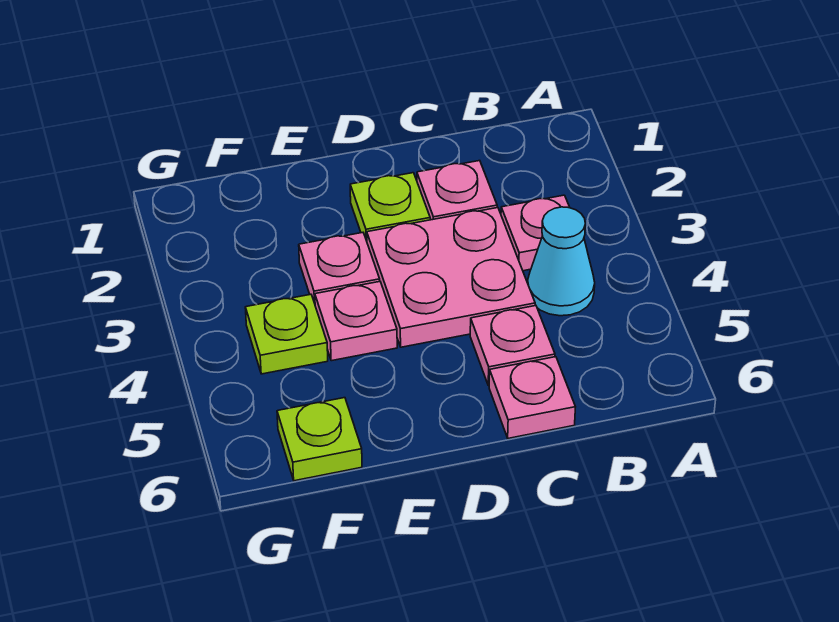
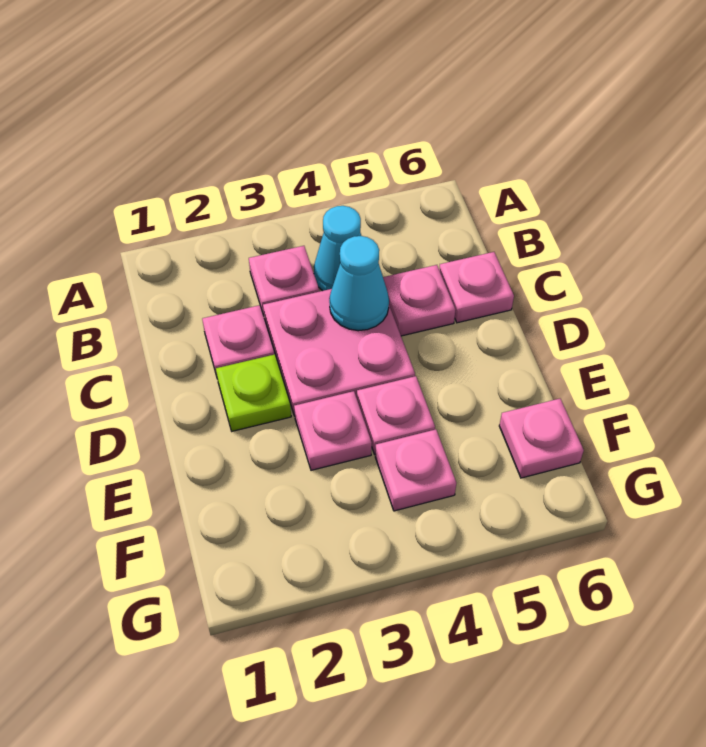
none -> cyan cone C4 level 2
lime plate F4 level 1 -> pink plate F4 level 1
lime plate F6 level 1 -> pink plate F6 level 1

